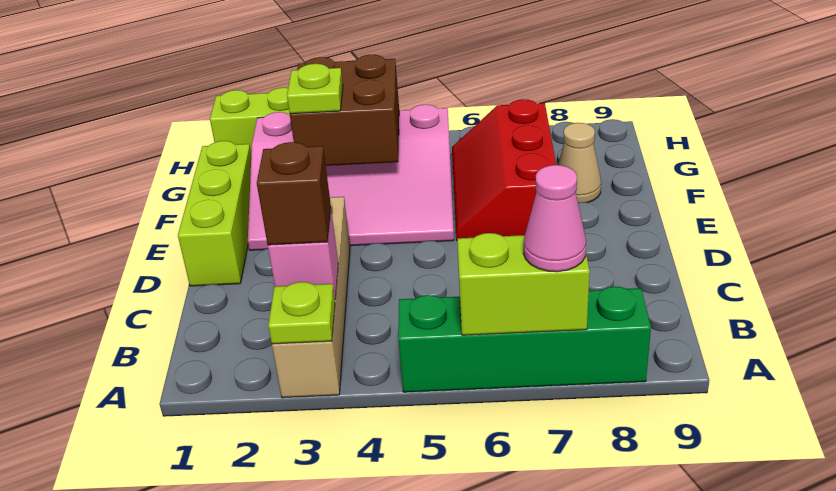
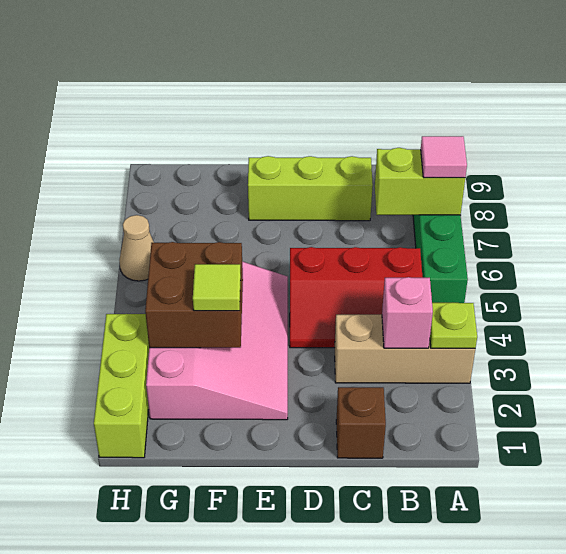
tan brick A3:D3 level 1 -> tan brick A3:C3 level 1
lime brick A6:A7 level 2 -> lime brick A7:B7 level 2
pink cone A7 level 3 -> pink tile A7 level 3
brown brick B3 level 3 -> brown brick C1 level 1
lime brick D1:F1 level 1 -> lime brick C8:E8 level 1
red slope E6:G7 level 1 top 7 -> red slope B4:D5 level 1 top 5
lime plate F3 level 3 -> lime tile F3 level 3
tan cone F8 level 1 -> tan cone H6 level 1

